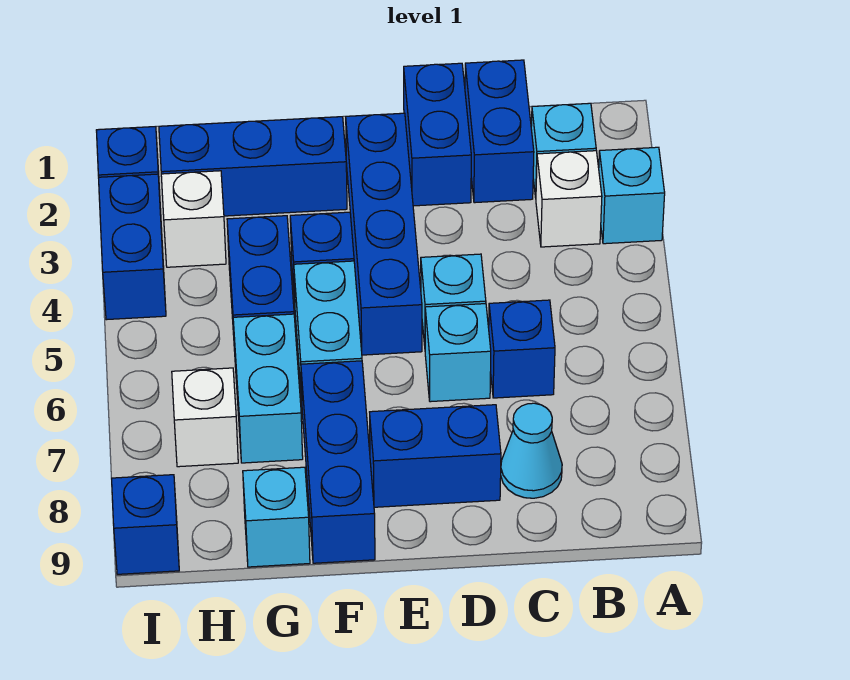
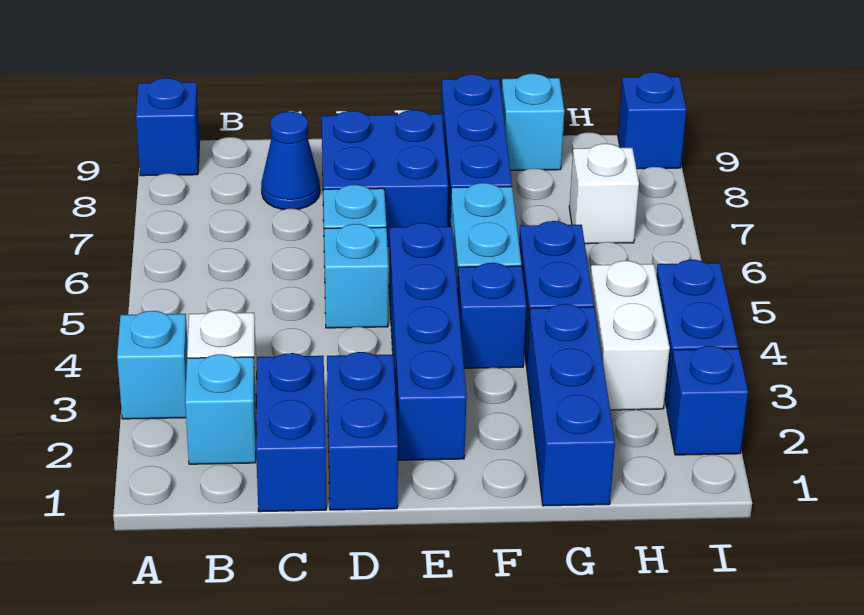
blue brick C6 level 1 -> blue brick A9 level 1
cyan cone C8 level 1 -> blue cone C8 level 1
blue brick D8:E8 level 1 -> blue brick D7:E8 level 1
blue brick F2:H2 level 1 -> blue brick G1:G3 level 1
cyan brick G6:G7 level 1 -> none
white brick H3 level 1 -> white brick H3:H4 level 1

